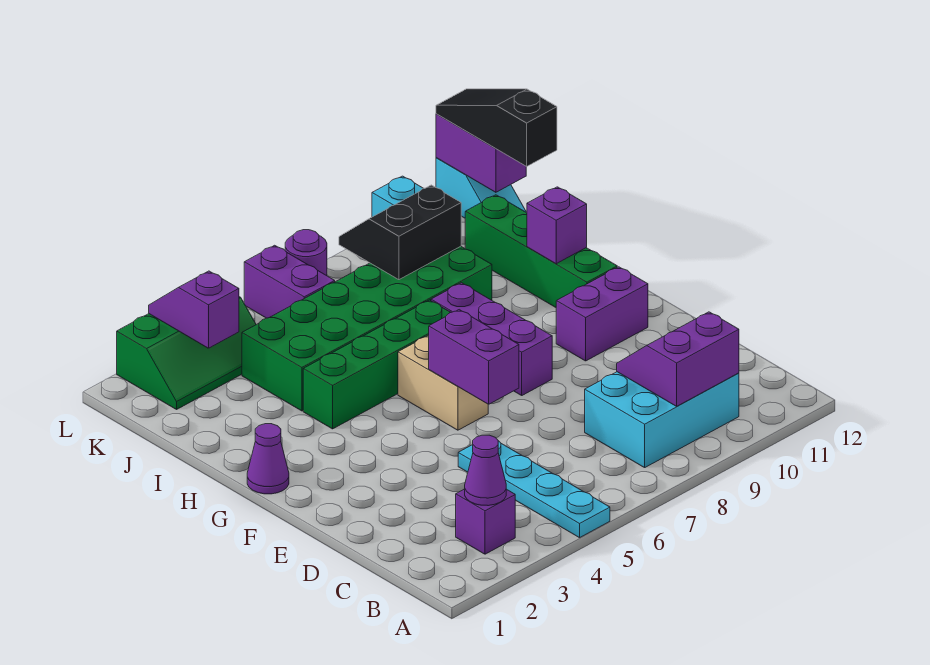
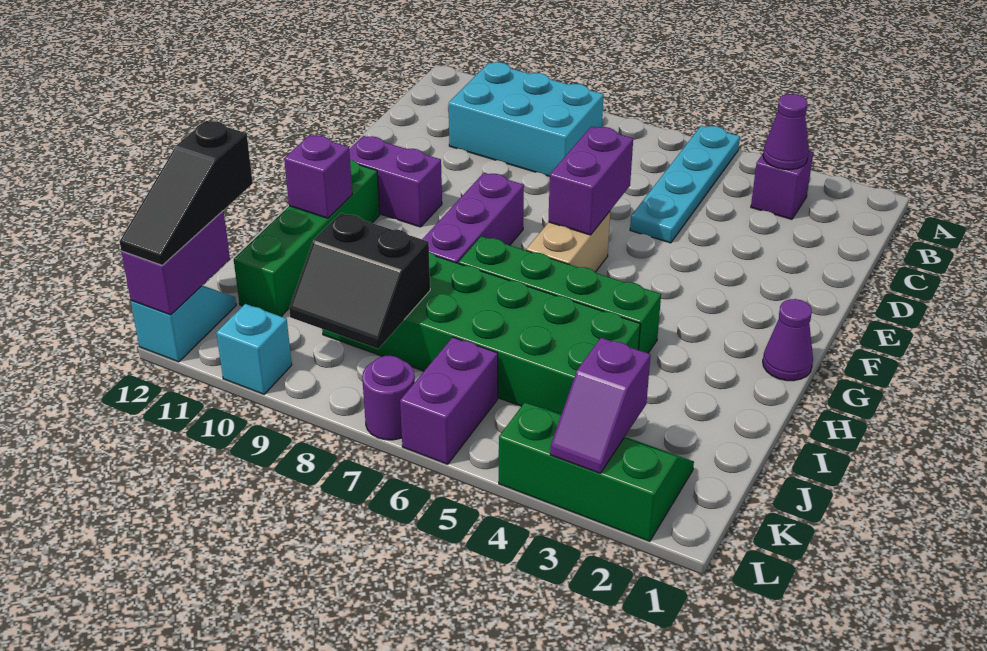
purple slope B9:C10 level 2 top B -> none

